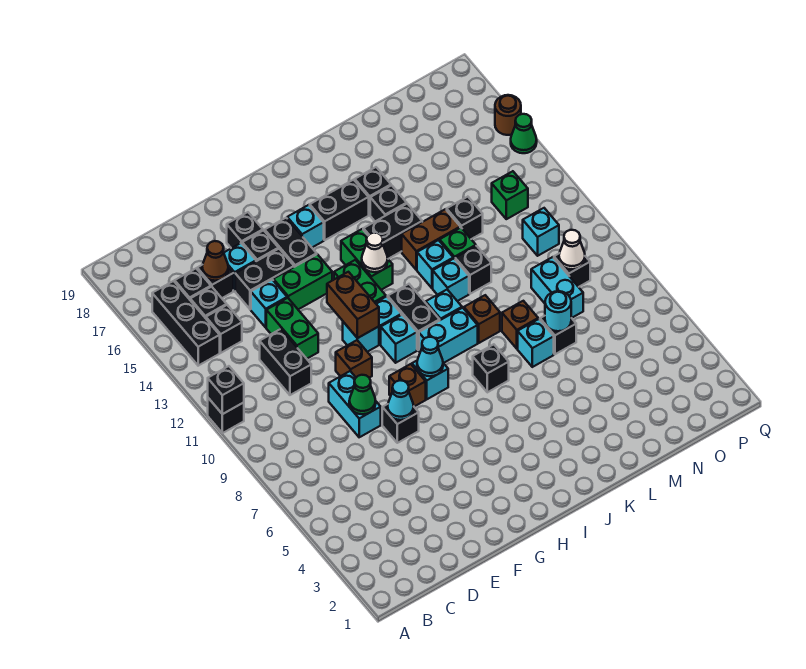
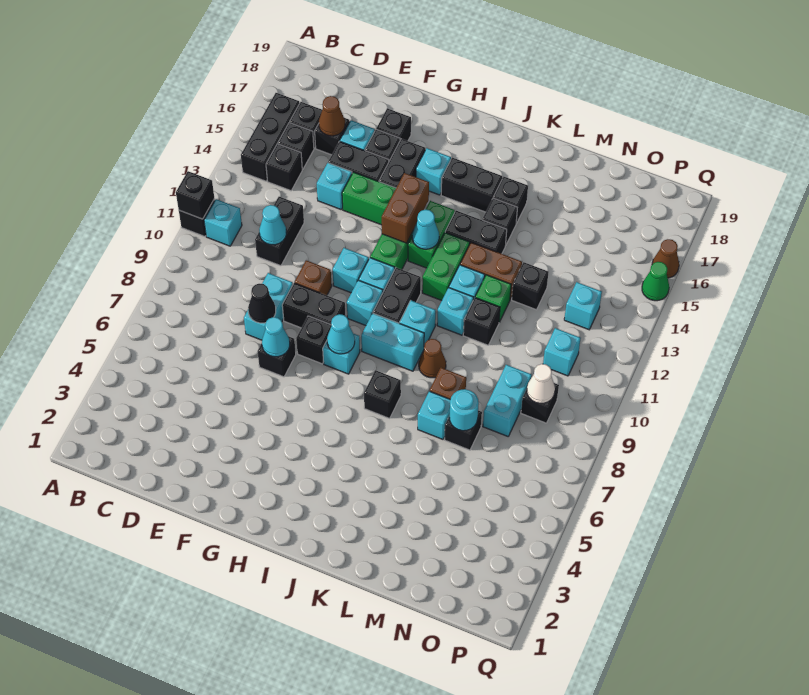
none -> cyan brick B11 level 1
none -> cyan cone D11 level 2
green cone E8 level 2 -> black cone E8 level 2
green brick E12:E13 level 1 -> green brick J12:J13 level 1
none -> black brick F9:G9 level 1
brown brick G8 level 1 -> black brick G8 level 1
brown brick G11:G12 level 2 -> brown brick H13:H14 level 2
white cone I13 level 2 -> cyan cone I13 level 2
brown brick K9 level 1 -> brown cone K9 level 1
green brick O13 level 1 -> cyan brick O13 level 1
brown round brick Q16 level 1 -> brown cone Q16 level 1

